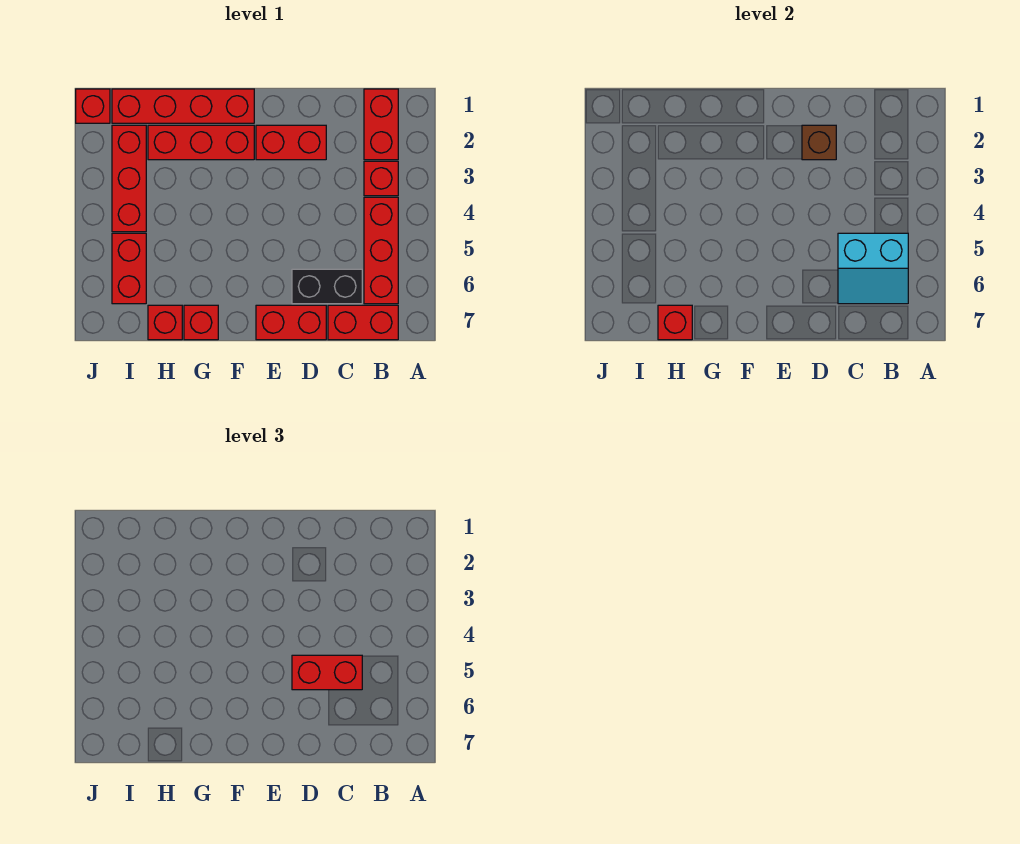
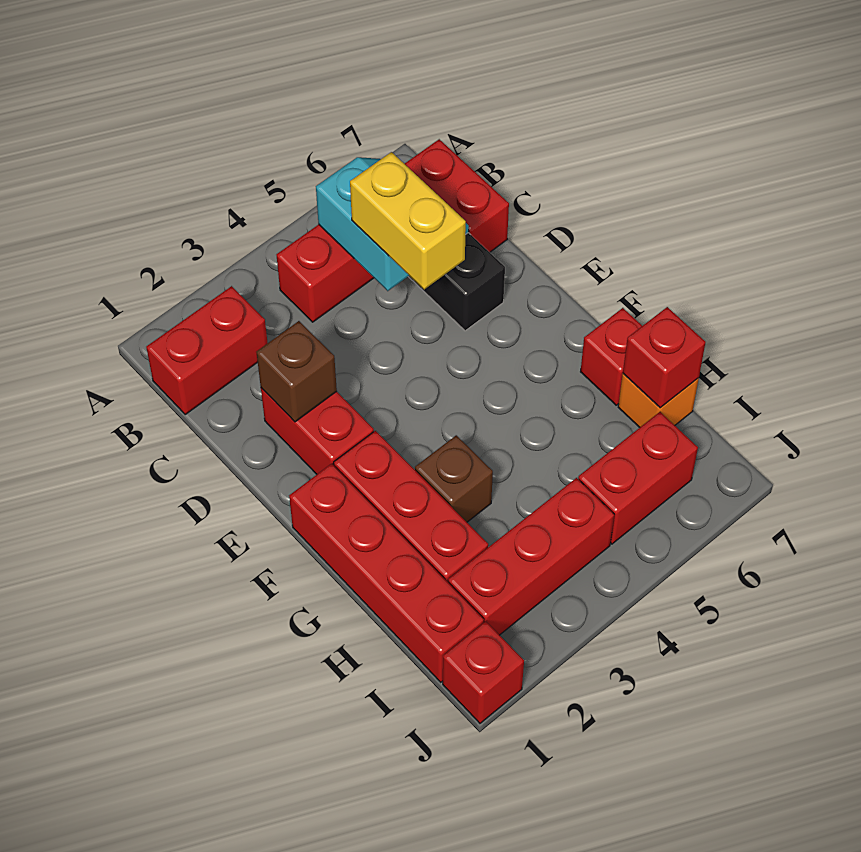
red brick B3 level 1 -> none
red brick C5:D5 level 3 -> yellow brick C5:D5 level 3
red brick D7:E7 level 1 -> none
none -> brown brick G3 level 1
red brick H7 level 1 -> orange brick H7 level 1

